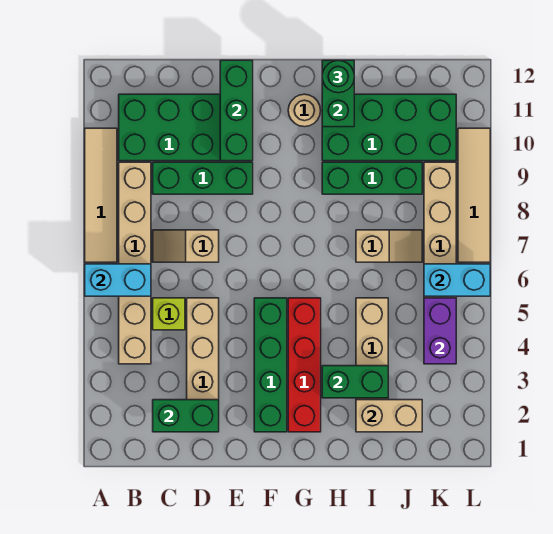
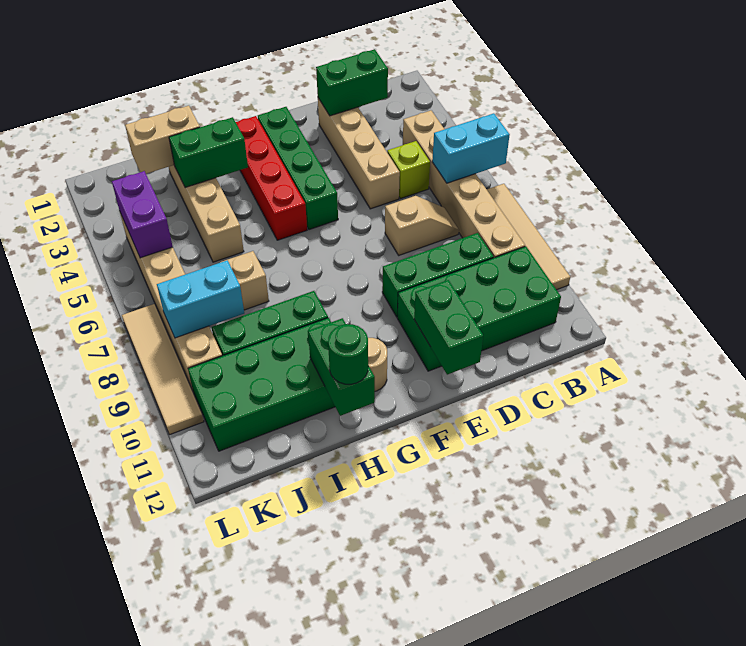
green brick E10:E12 level 2 -> green brick E11:E12 level 2
cyan brick K6:L6 level 2 -> cyan brick J8:K8 level 2

